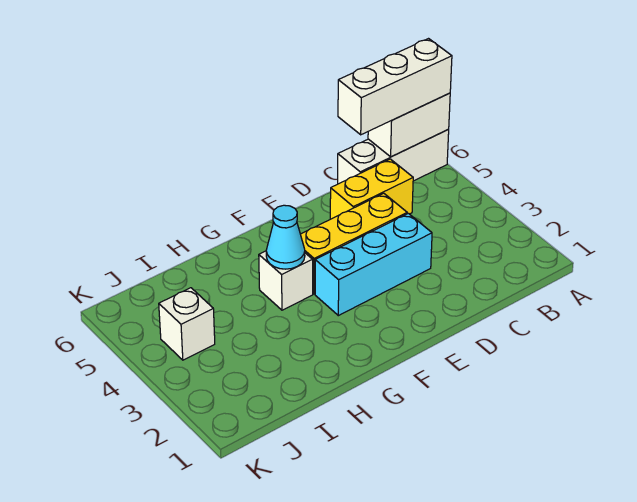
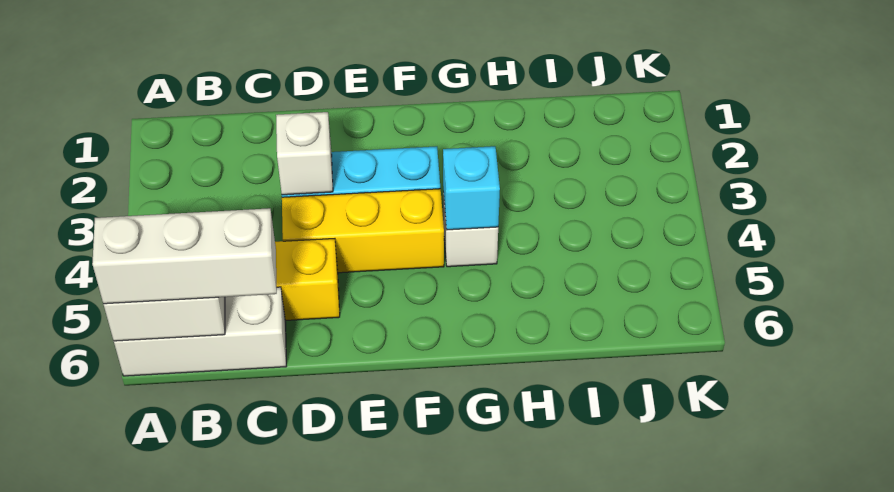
cyan cone G4 level 2 -> cyan brick G4 level 2
white brick J4 level 1 -> white brick D3 level 2

